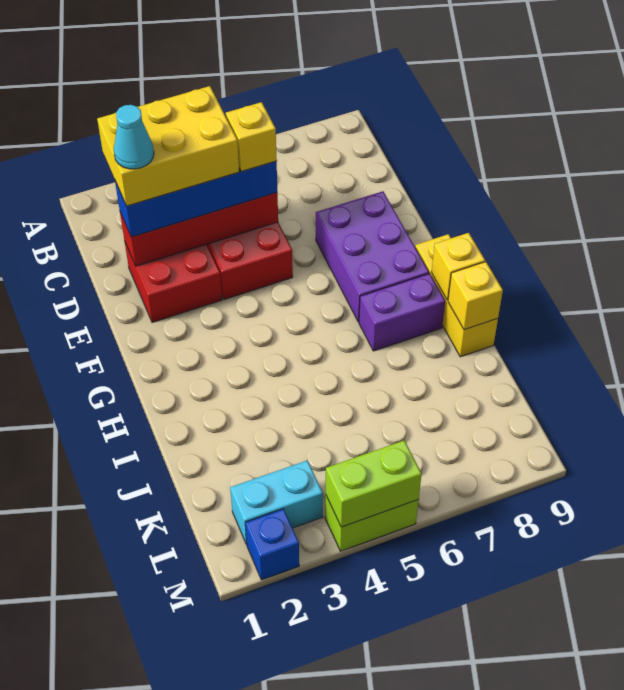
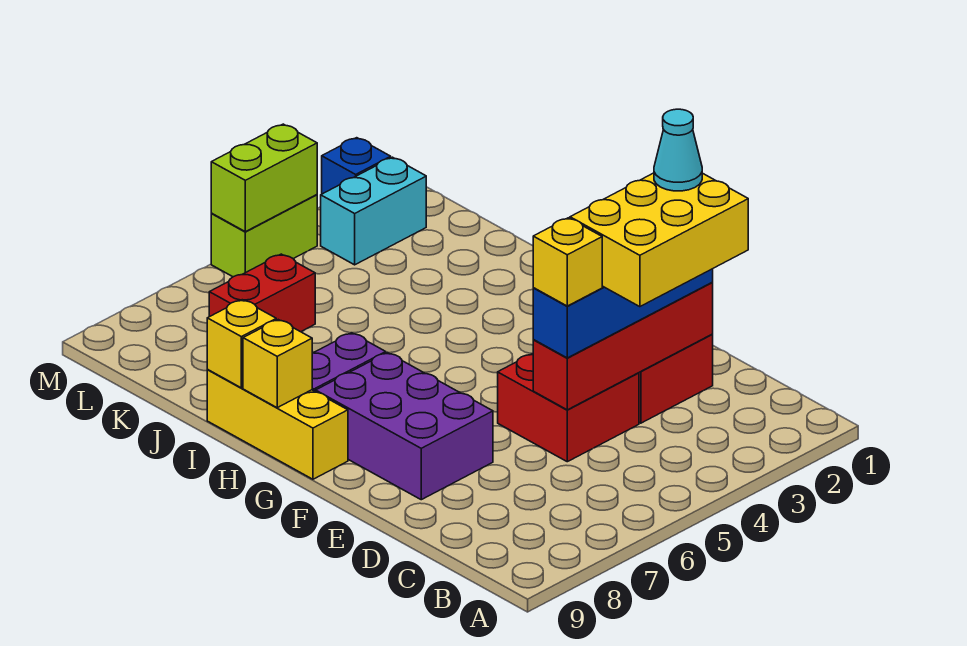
none -> red brick K6:K7 level 1

